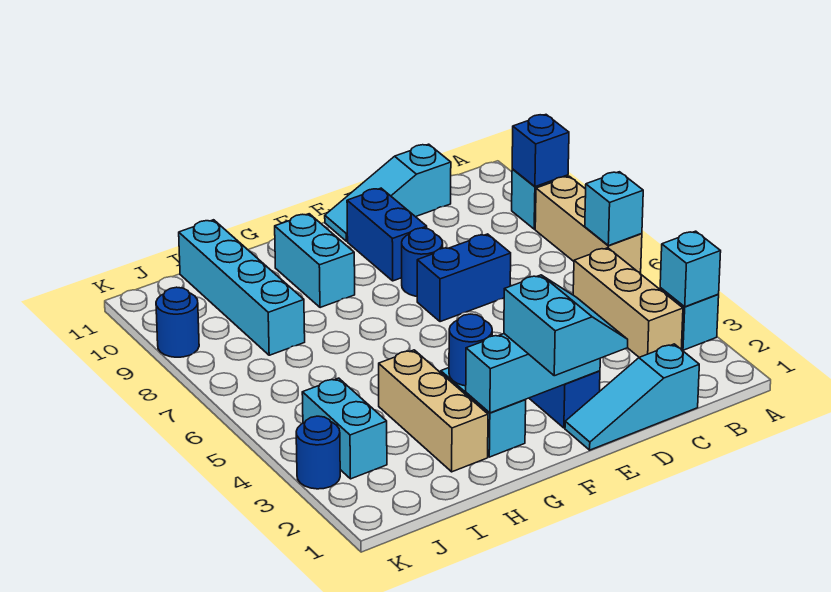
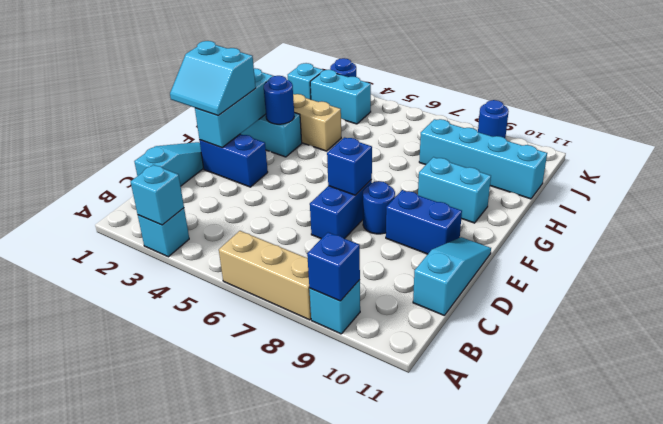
cyan brick A6 level 2 -> cyan brick J2 level 1
tan brick B3:B5 level 1 -> none
none -> blue brick E7 level 2

